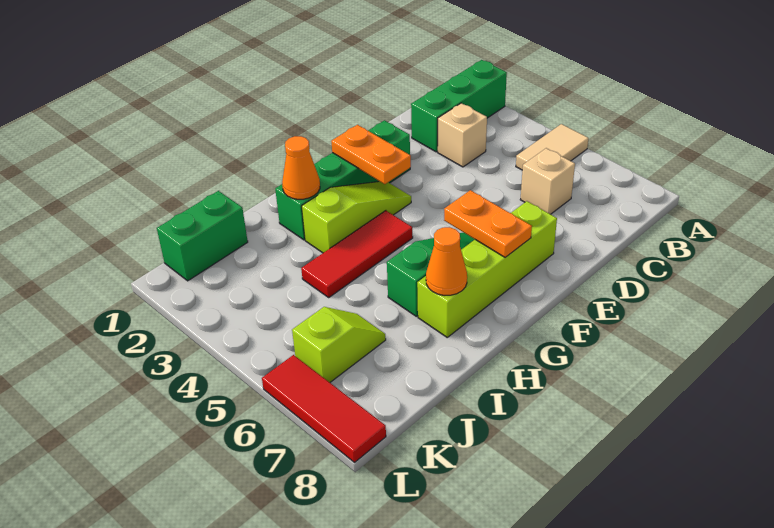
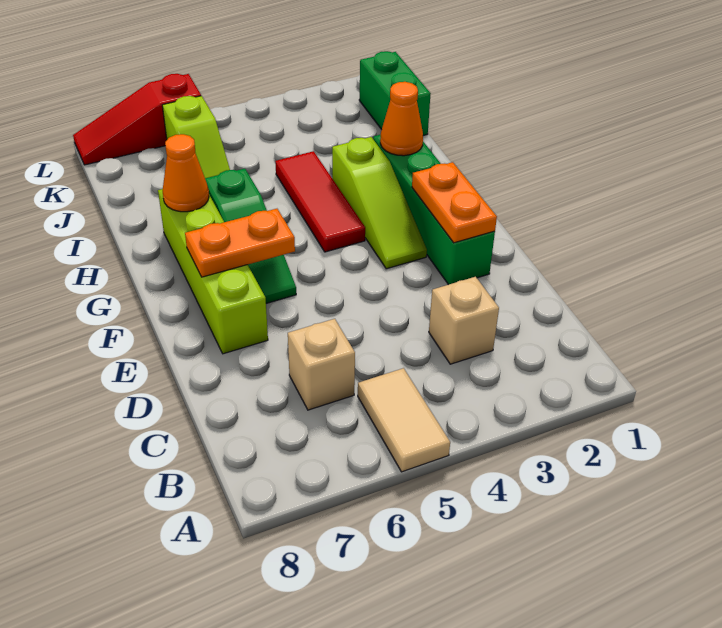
green brick A2:C2 level 1 -> none
orange plate F2:F3 level 2 -> orange plate E2:F2 level 2
red tile L6:L8 level 1 -> red slope L6:L8 level 1 top 6

